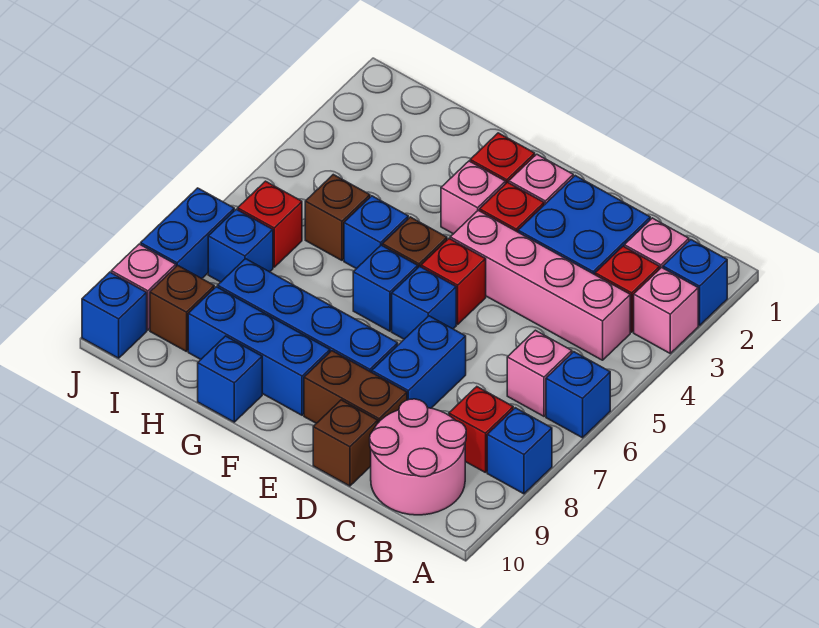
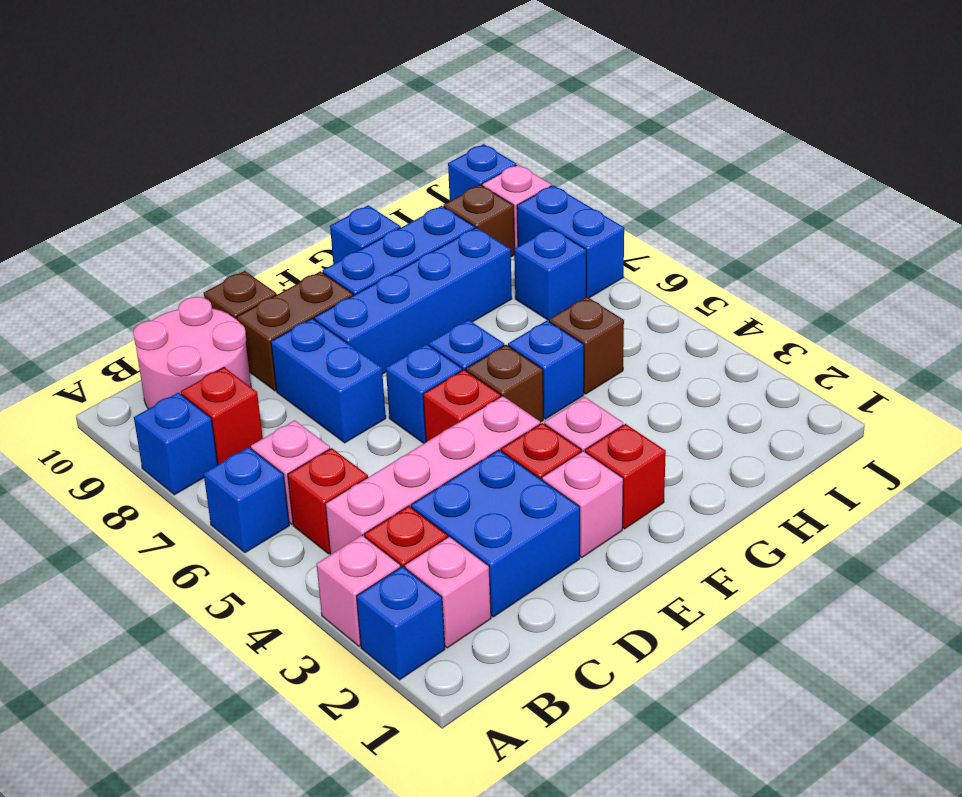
red brick I6 level 1 -> red brick B5 level 1

